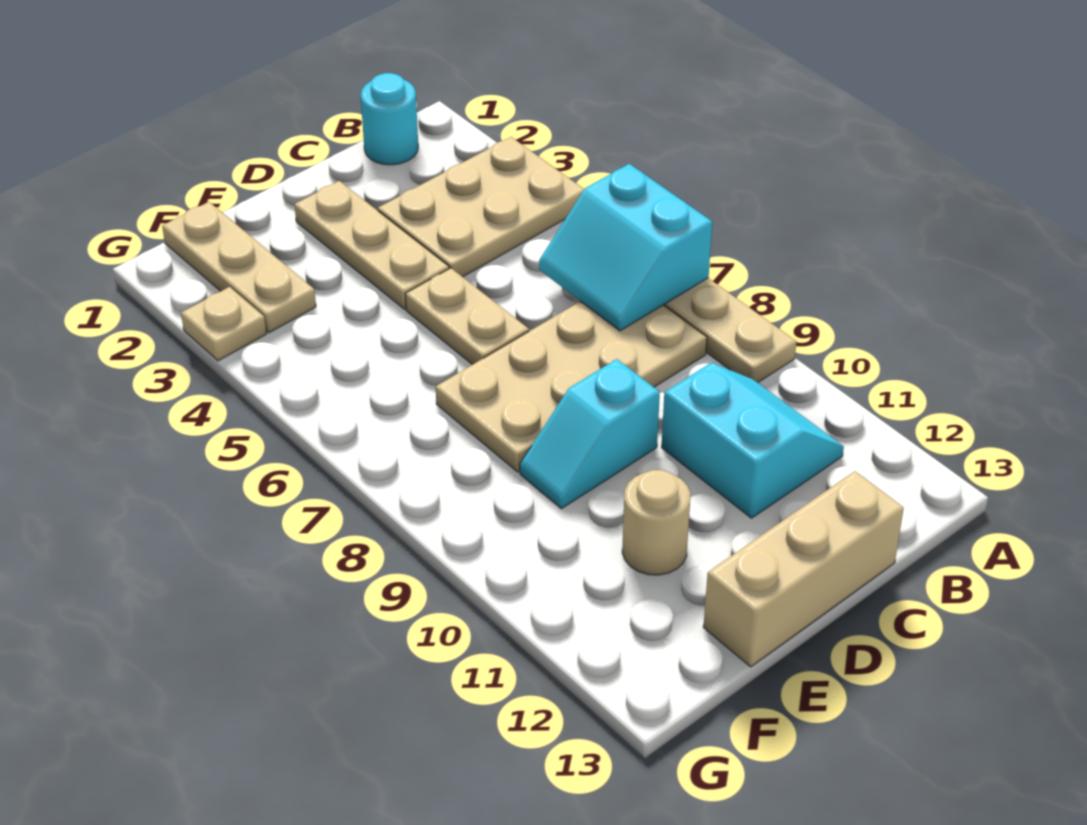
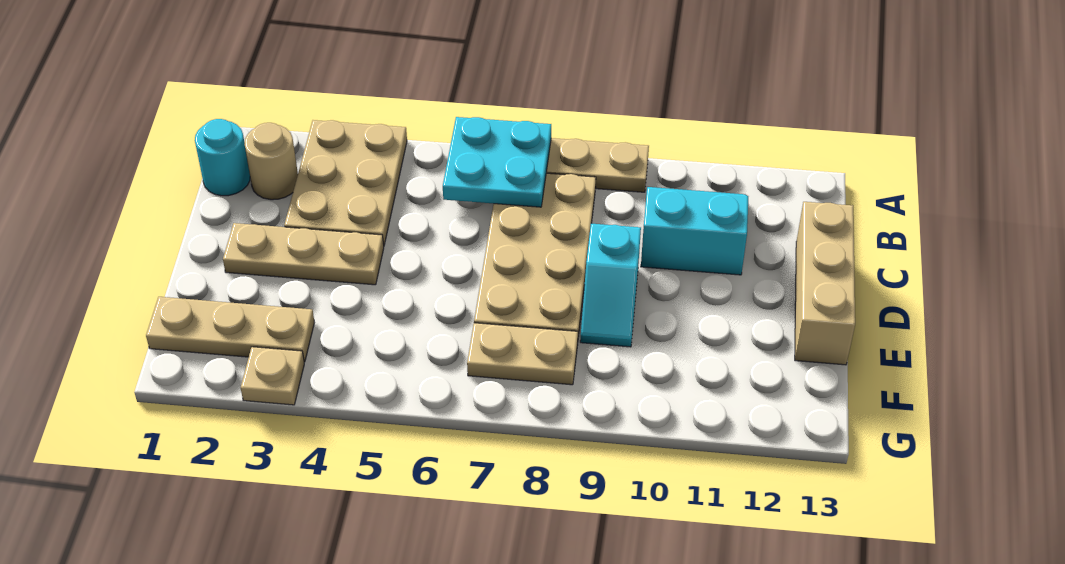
cyan slope A6:B7 level 2 top A -> cyan plate A6:B7 level 2
tan plate D5:D6 level 1 -> tan plate F7:F8 level 1
tan round brick E11 level 1 -> tan round brick B2 level 1

